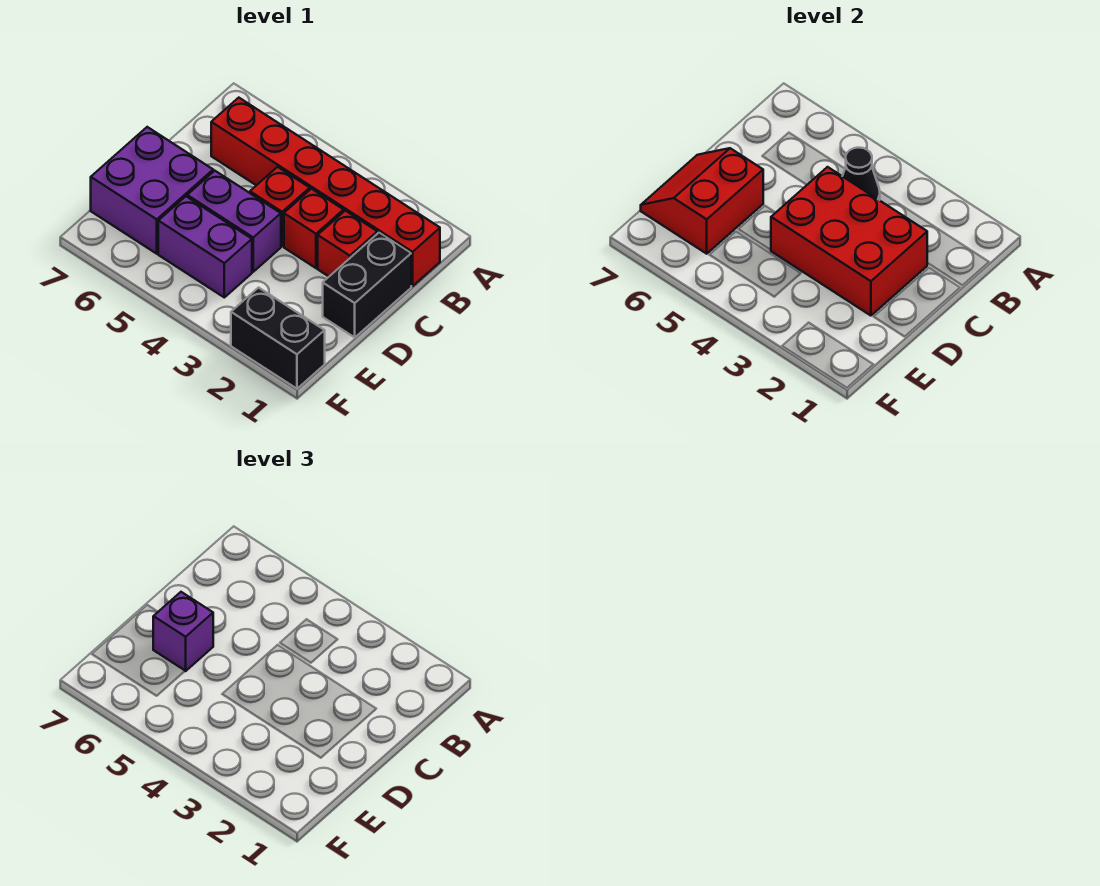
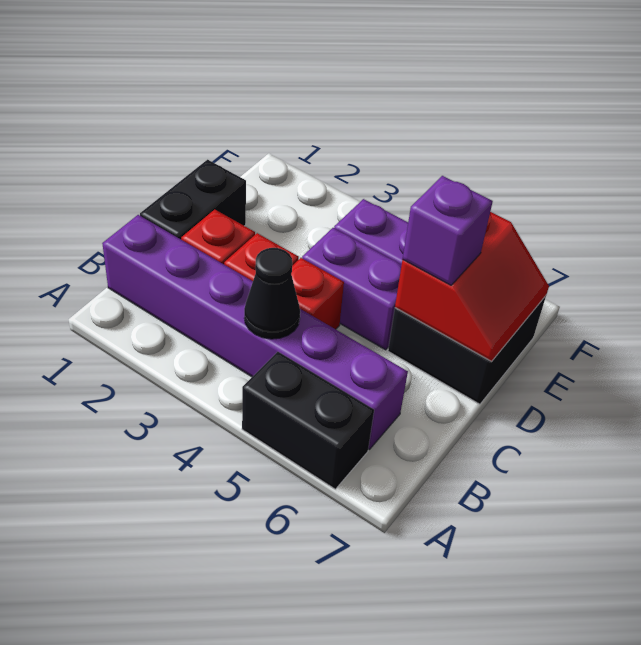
red brick B1:B6 level 1 -> purple brick B1:B6 level 1
red brick C2:D4 level 2 -> none
purple brick D6:E7 level 1 -> black brick D6:E7 level 1
black brick F1:F2 level 1 -> black brick A5:A6 level 1

